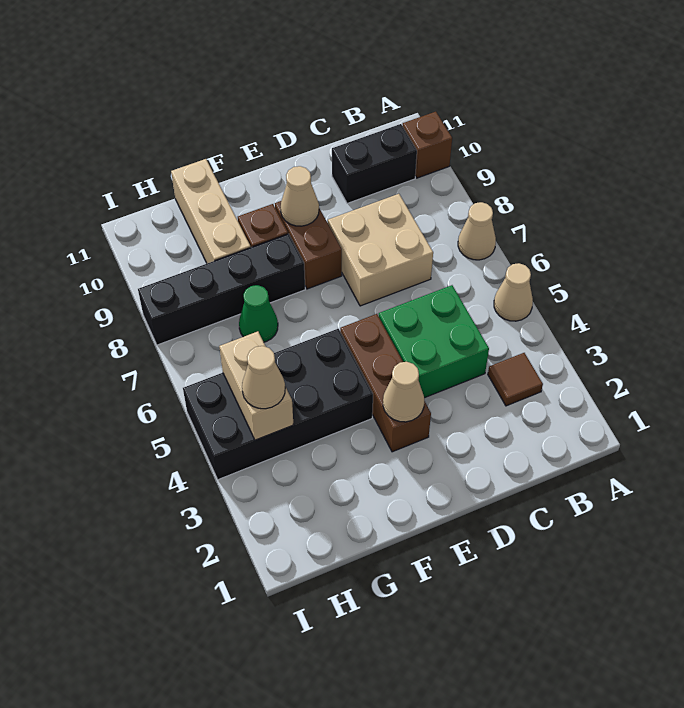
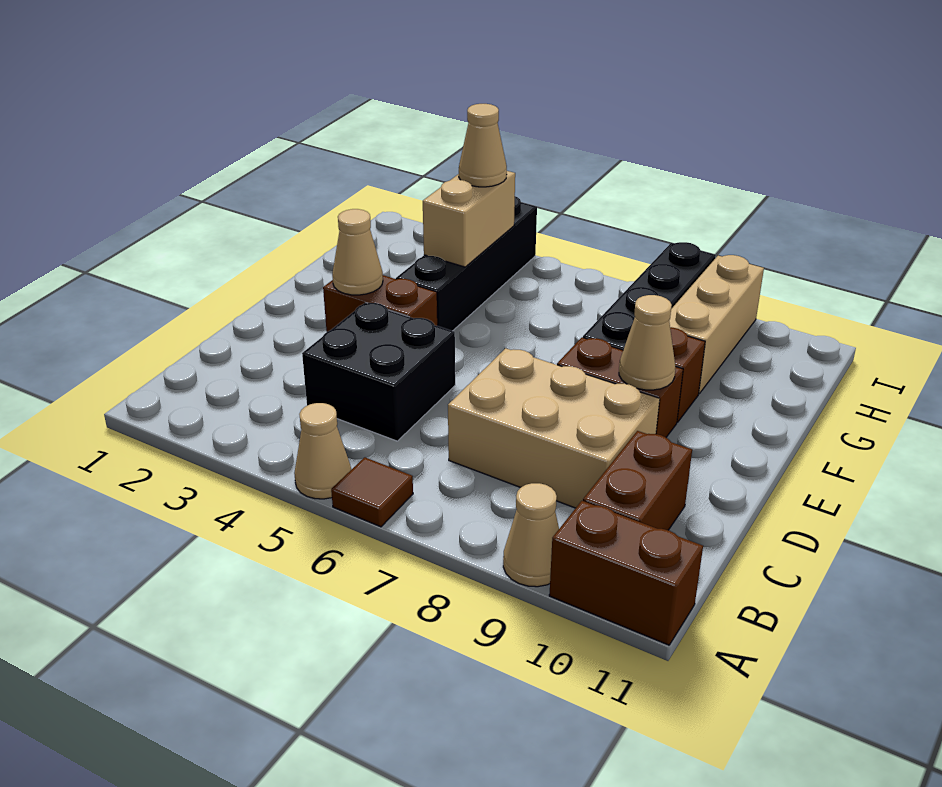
tan cone A7 level 1 -> tan cone A9 level 1
brown brick A10 level 1 -> brown brick A10:A11 level 1
brown tile B3 level 1 -> brown tile A6 level 1
black brick B10:C10 level 1 -> brown brick B10:C10 level 1
green brick C4:D5 level 1 -> black brick C4:D5 level 1
tan brick C7:D8 level 1 -> tan brick C7:D9 level 1
brown brick E3:E5 level 1 -> brown brick E3:E4 level 1
black brick F4:I5 level 1 -> black brick F4:I4 level 1
green cone G7 level 1 -> none
tan brick G9:G11 level 1 -> tan brick G9:I9 level 1
tan brick H4:H5 level 2 -> tan brick G4:H4 level 2

